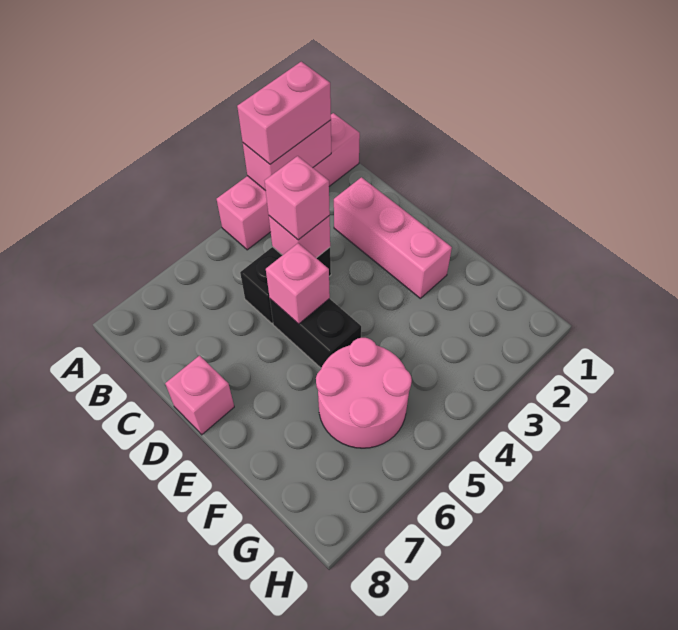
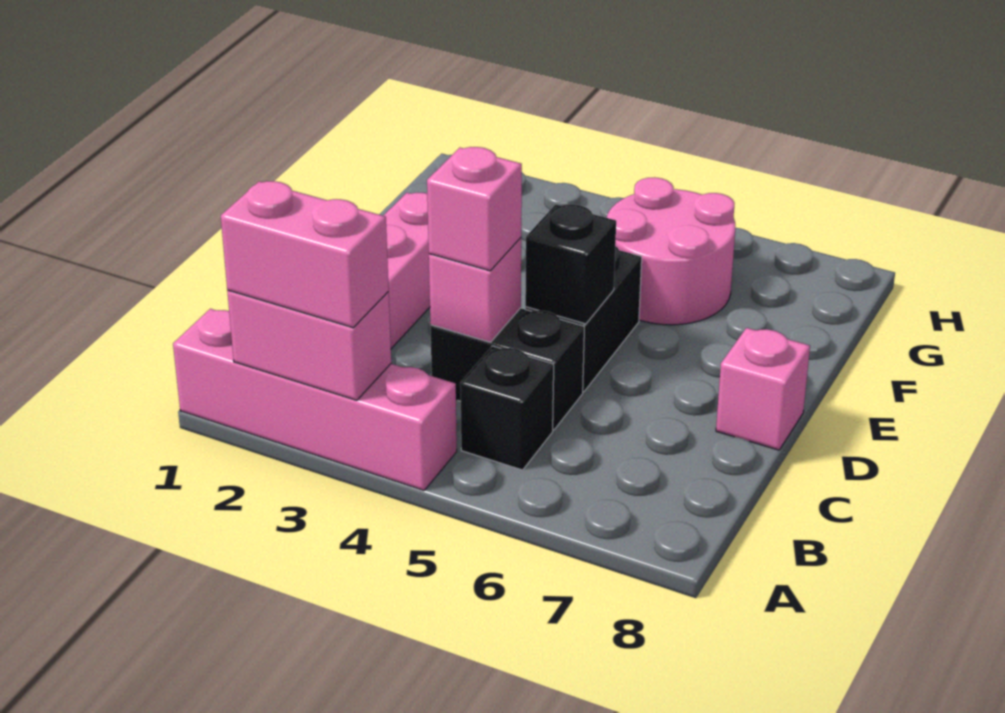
none -> black brick B5 level 1
pink brick D5 level 2 -> black brick D5 level 2

